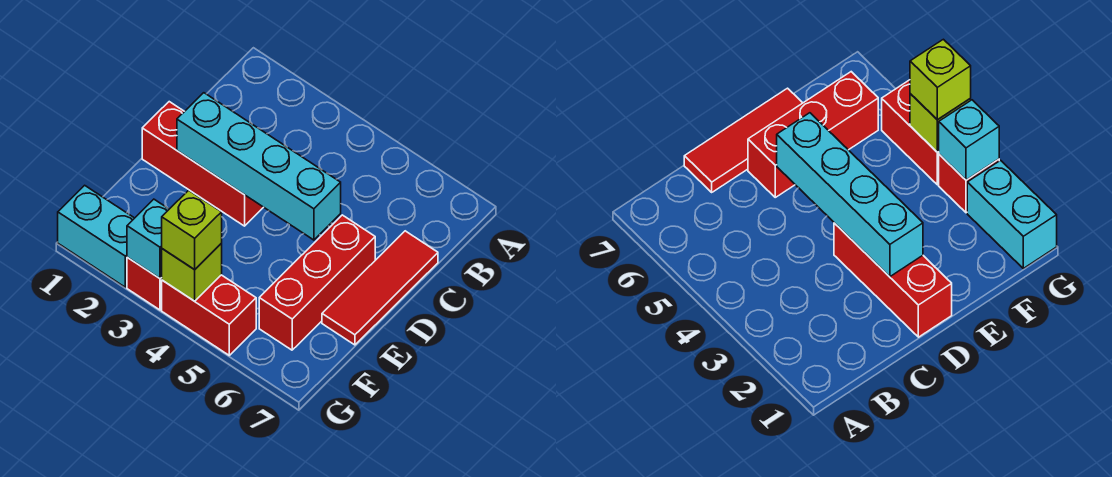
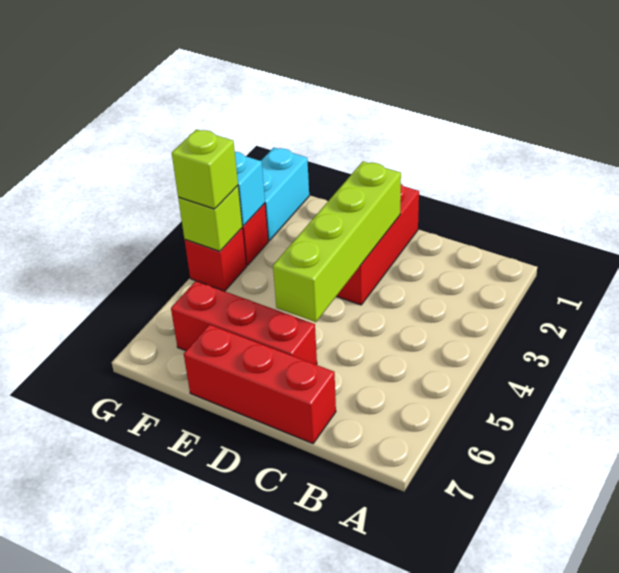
red tile C7:E7 level 1 -> red brick C7:E7 level 1
cyan brick D2:D5 level 2 -> lime brick D2:D5 level 2
red brick G4:G5 level 1 -> red brick G4 level 1

